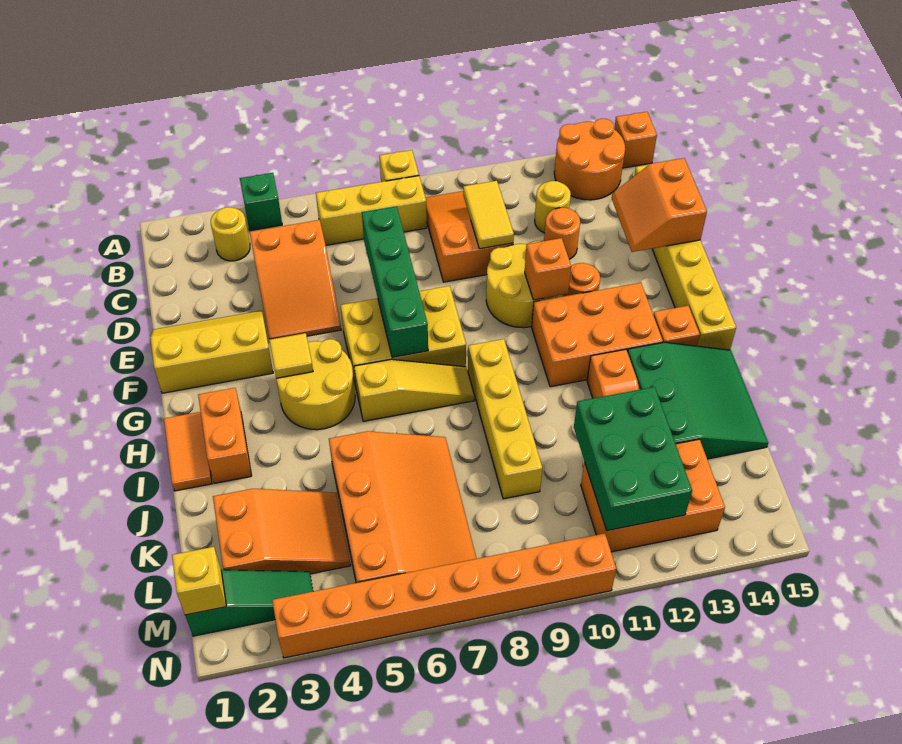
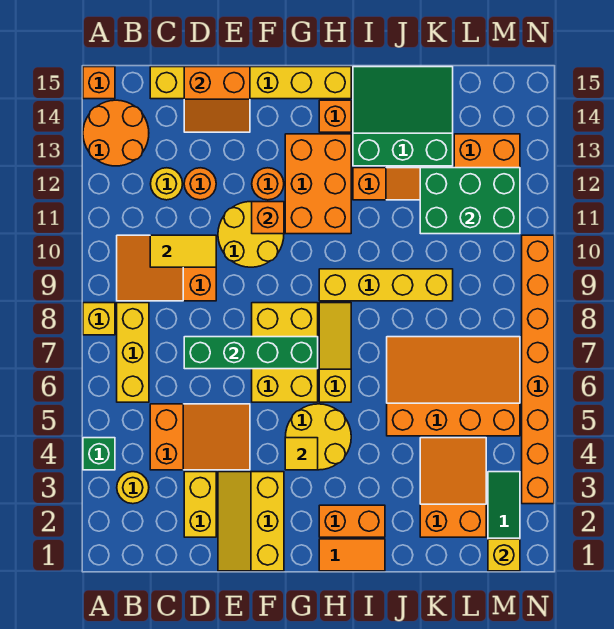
none -> yellow brick D2:D3 level 1

